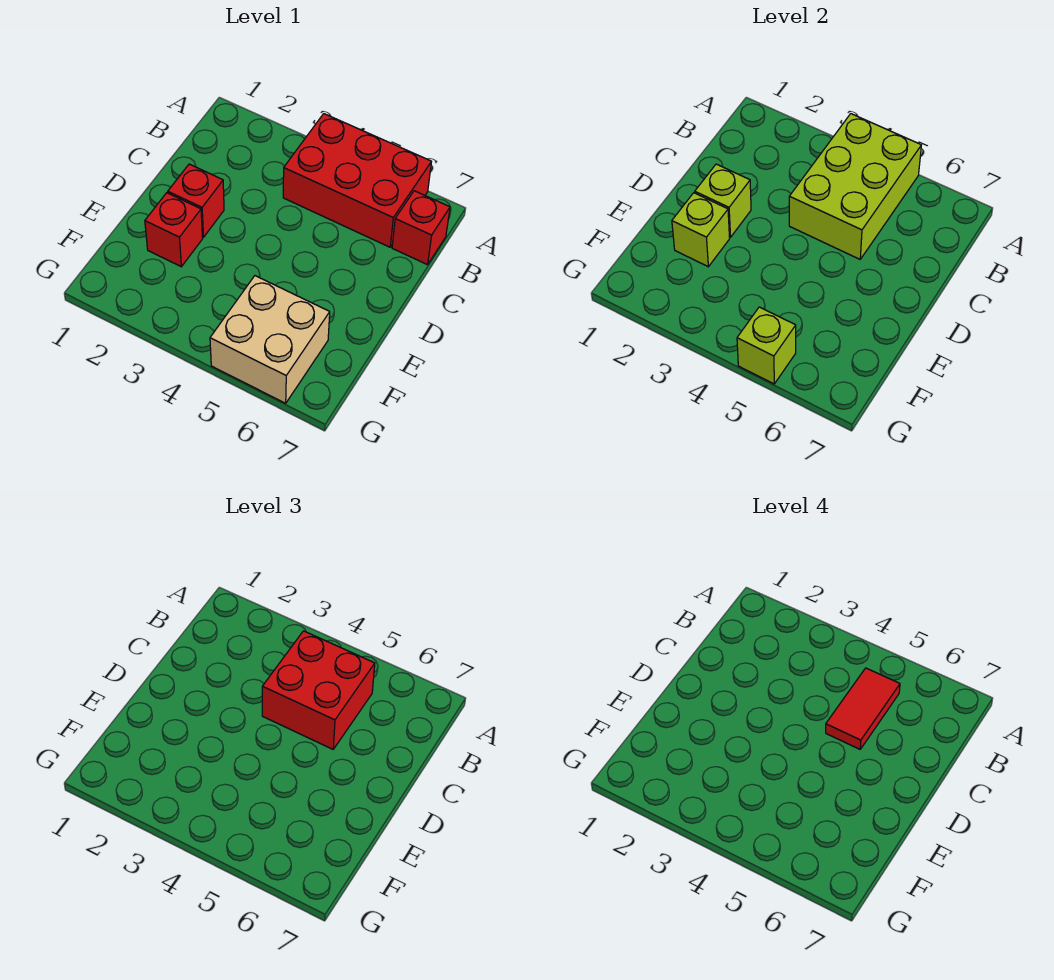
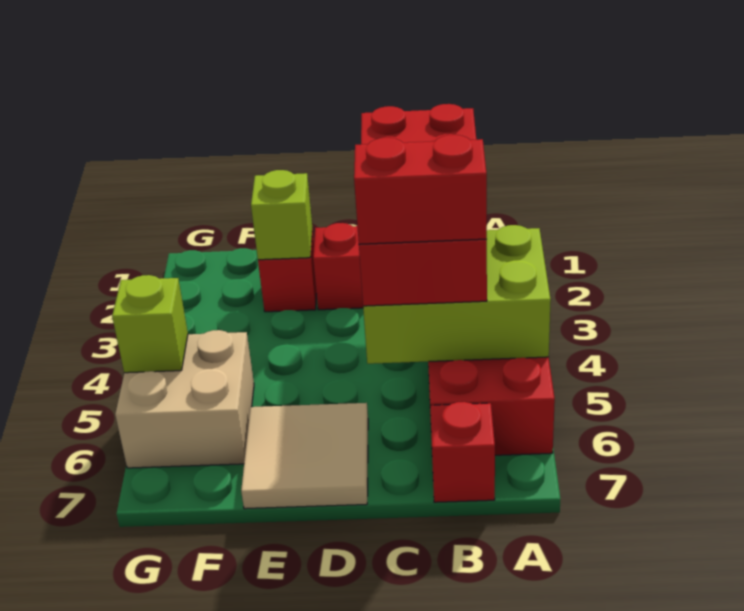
red brick B4:C5 level 3 -> red brick B2:C5 level 3
red tile B5:C5 level 4 -> red brick B5:C5 level 4
lime brick D2 level 2 -> none
none -> tan tile D6:E7 level 1

